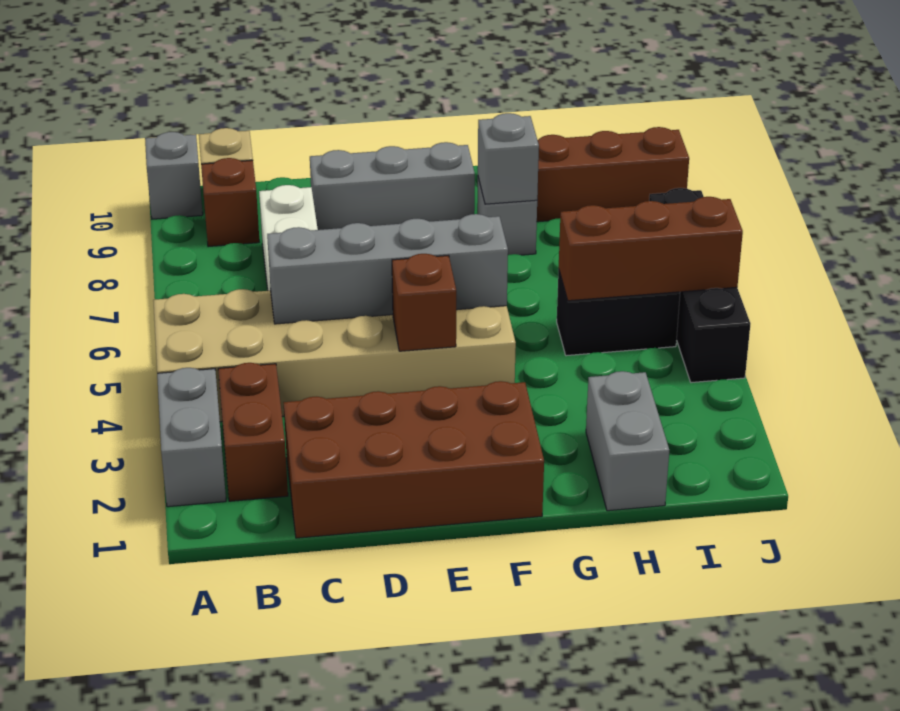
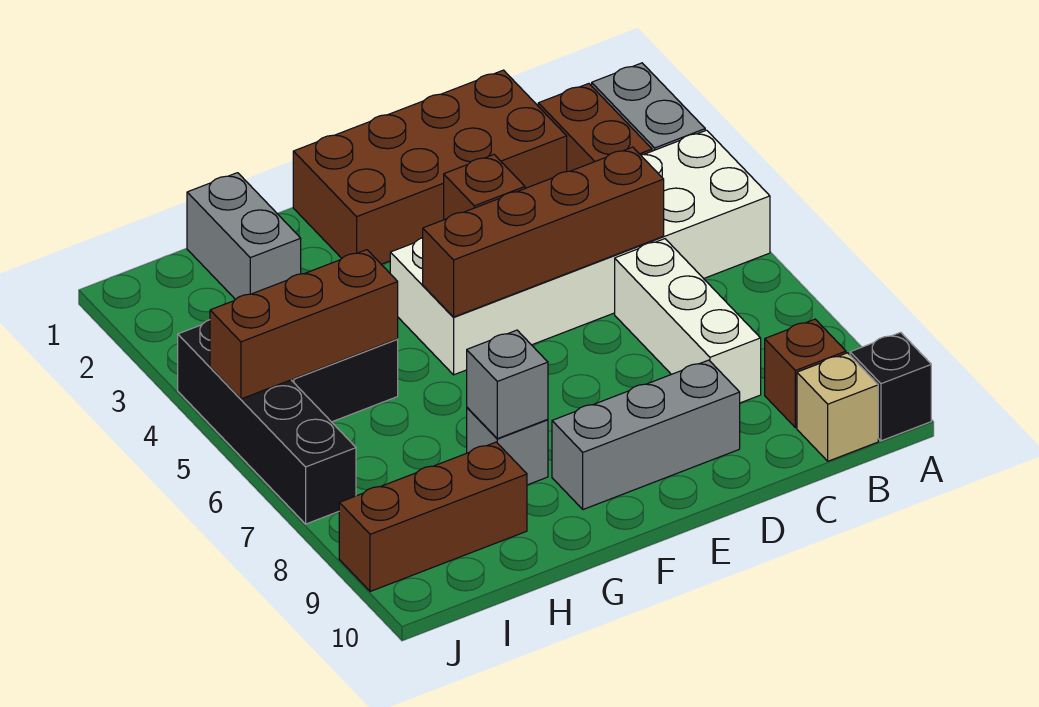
tan brick A4:F5 level 1 -> white brick A4:F5 level 1
grey brick A10 level 1 -> black brick A10 level 1
grey brick C5:F5 level 2 -> brown brick C5:F5 level 2

